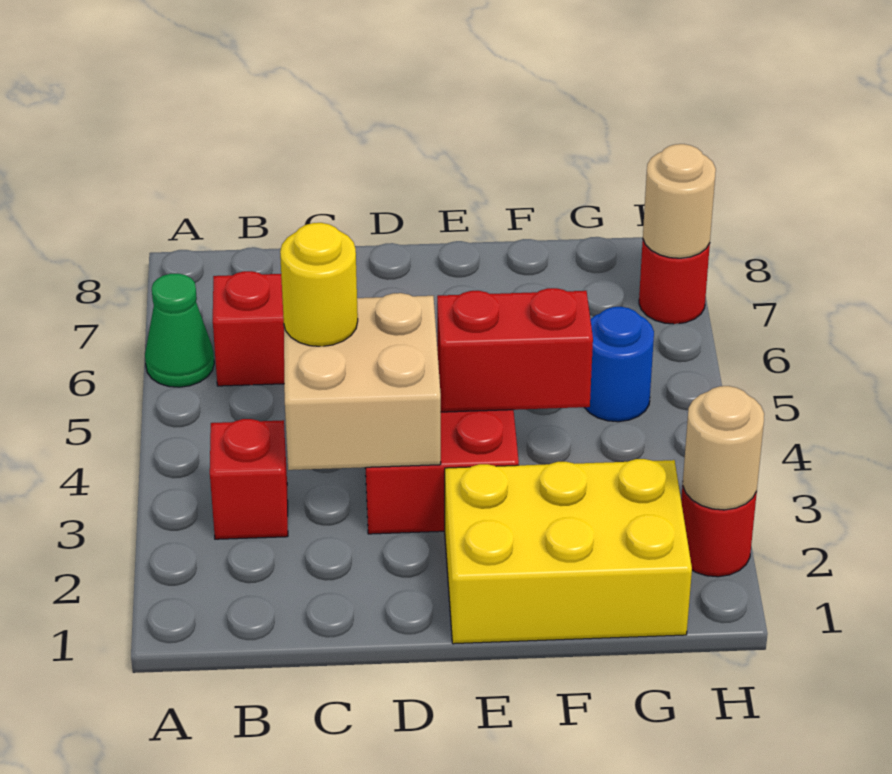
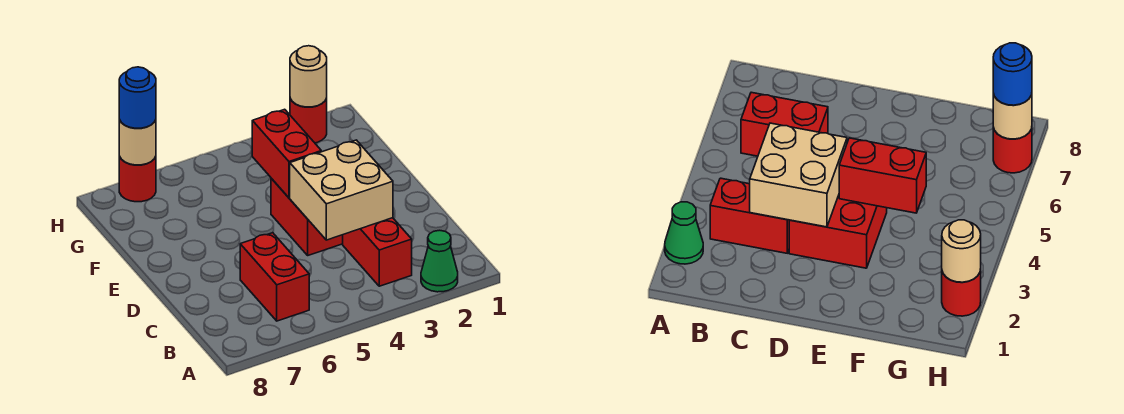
green cone A6 level 1 -> green cone A2 level 1
red brick B3 level 1 -> red brick B3:C3 level 1
yellow round brick C4 level 3 -> none
yellow brick E1:G2 level 1 -> none
blue round brick G5 level 1 -> blue round brick H7 level 3

